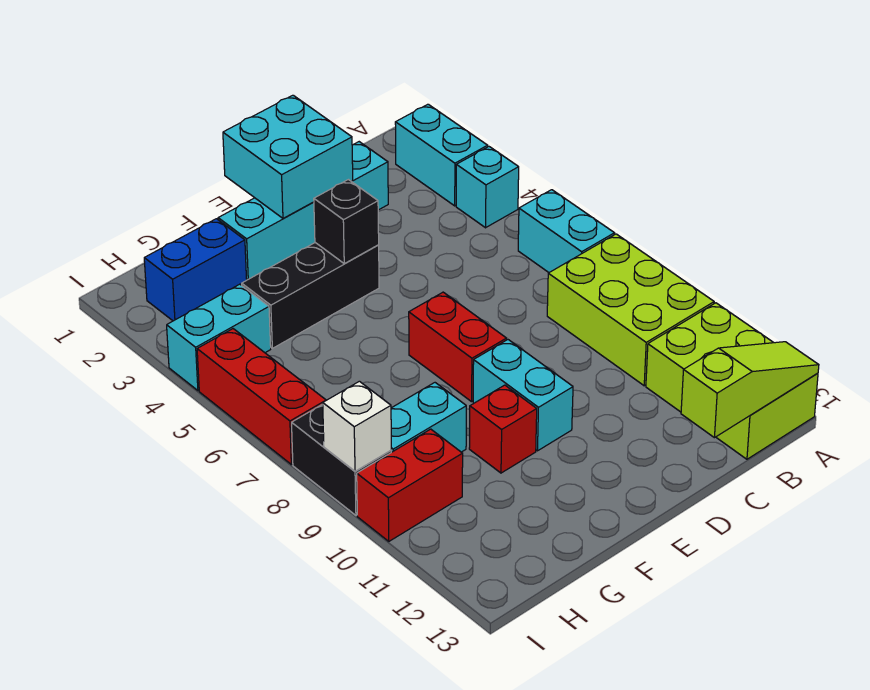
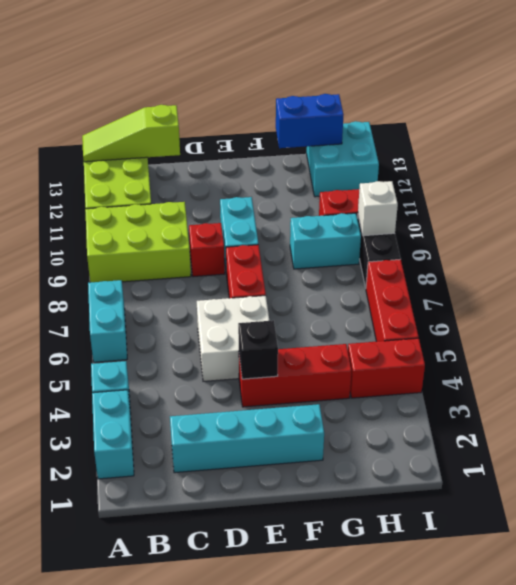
lime brick A8:B10 level 1 -> lime brick A9:C10 level 1
cyan brick D1:E2 level 2 -> cyan brick H12:I13 level 1
none -> white brick D5:E6 level 1
black brick E4:G4 level 1 -> red brick E4:G4 level 1
red brick F10 level 1 -> red brick D9 level 1
blue brick G2:H2 level 1 -> blue brick G13:H13 level 2
cyan brick H4:I4 level 1 -> red brick H4:I4 level 1

